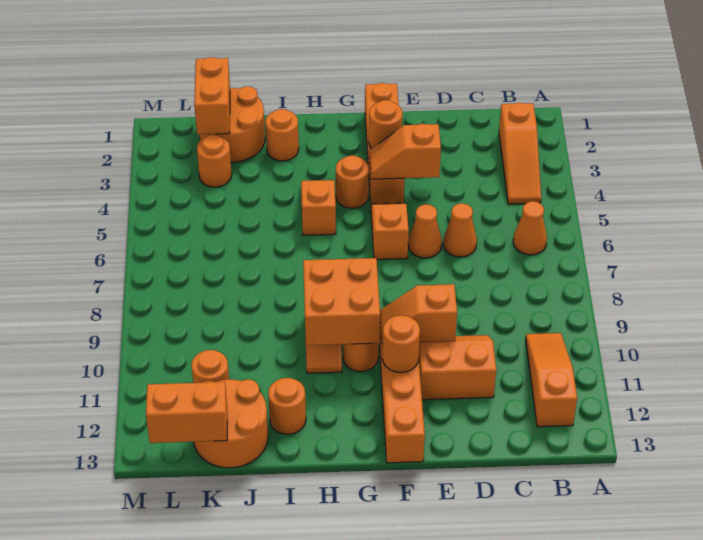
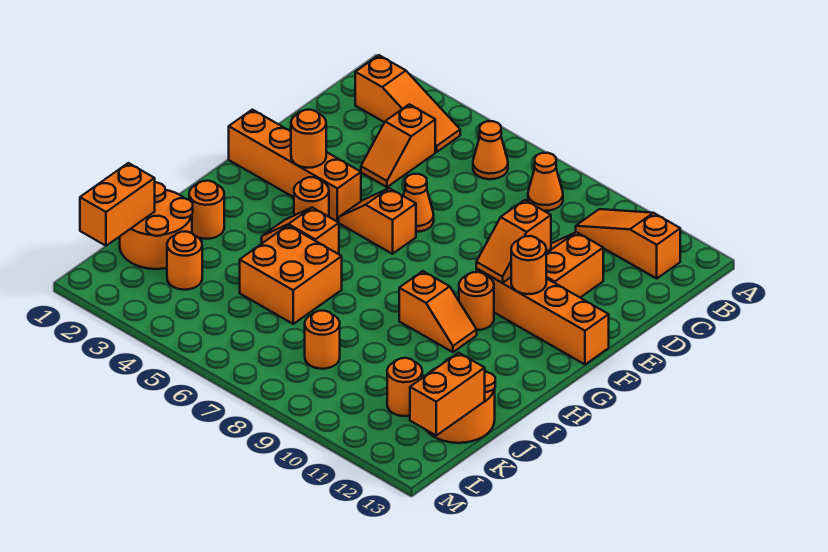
orange cone D6 level 1 -> orange cone B8 level 1
orange slope E4:F4 level 2 top E -> orange slope C4:D4 level 1 top C
orange brick G9:H10 level 2 -> orange brick I5:J6 level 1
orange round brick I12 level 1 -> orange round brick K8 level 1
orange brick K1:K2 level 2 -> orange brick K1:L1 level 2

